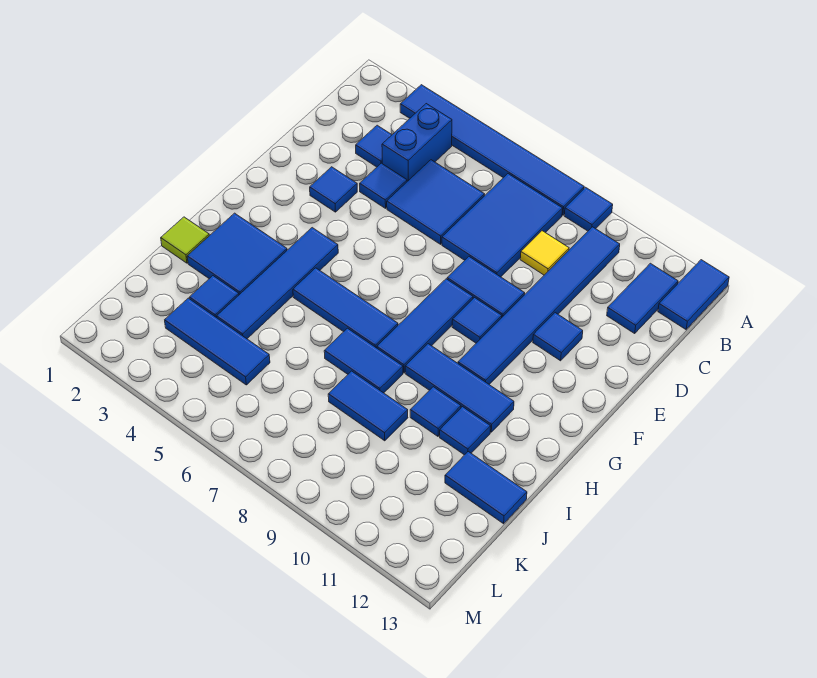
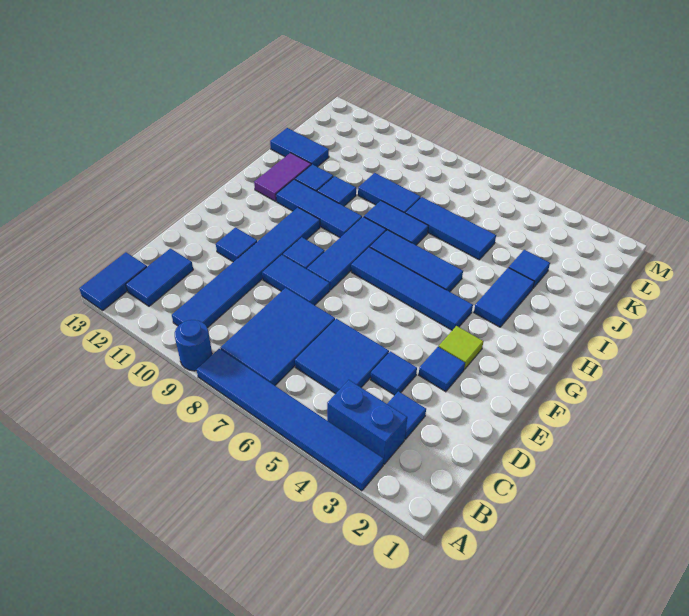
blue tile A9 level 1 -> blue round brick A9 level 1
blue brick B4:C4 level 1 -> blue brick B3:B4 level 1
yellow tile C9 level 1 -> none
blue tile G4:J4 level 1 -> blue tile G4:G7 level 1
blue tile H2:I3 level 1 -> blue tile H3:I3 level 1
none -> purple tile H12:I12 level 1
lime tile I1 level 1 -> lime tile F3 level 1
blue tile K3:K5 level 1 -> blue tile J5:J7 level 1

